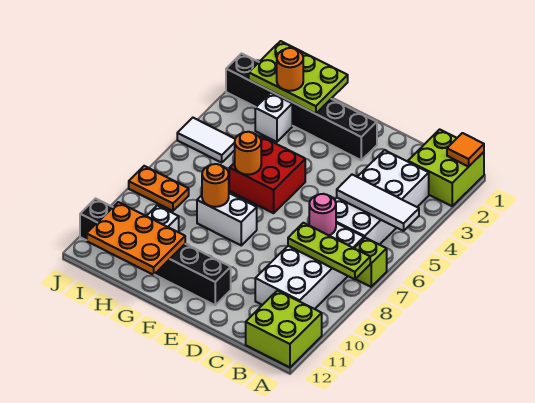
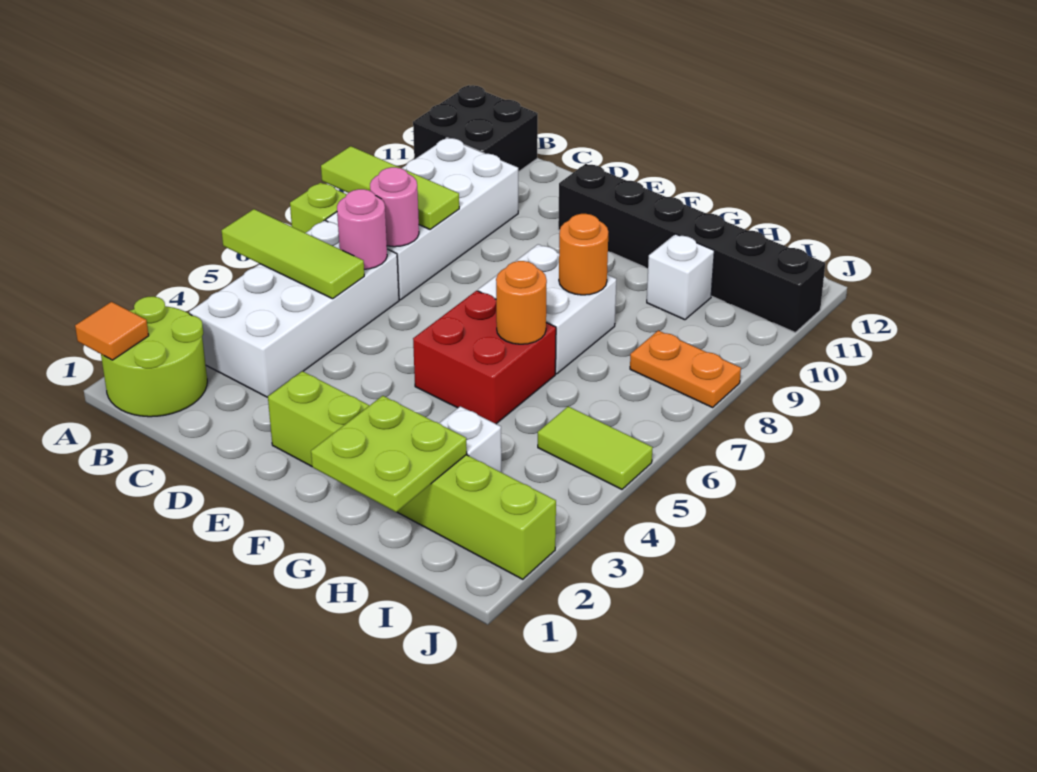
lime brick A1:B2 level 1 -> lime round brick A1:B2 level 1
white tile A5:C5 level 2 -> lime tile A5:C5 level 2
lime plate A8:C8 level 2 -> lime tile A8:C8 level 2
lime brick A11:B12 level 1 -> black brick A11:B12 level 1
none -> pink round brick C6 level 2
black brick E2:J2 level 1 -> lime brick E2:J2 level 1
white brick F8:G8 level 1 -> white brick F7:G8 level 1
lime plate G1:I2 level 2 -> lime plate G1:H2 level 2
orange plate G11:I12 level 2 -> none
orange round brick H2 level 3 -> none
white tile I5:J5 level 1 -> lime tile I5:J5 level 1

